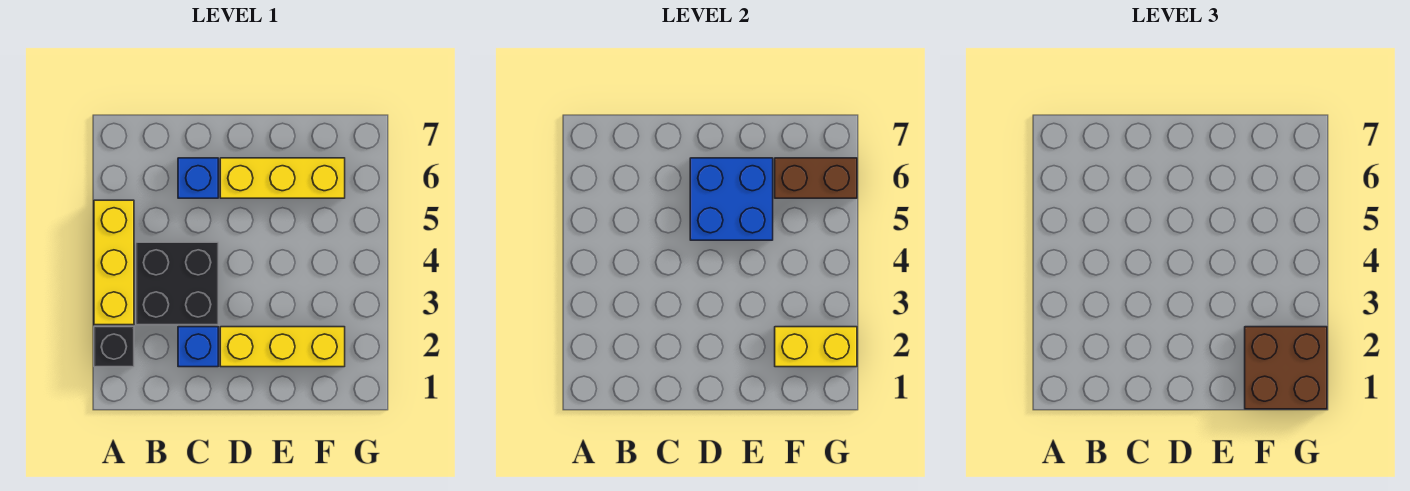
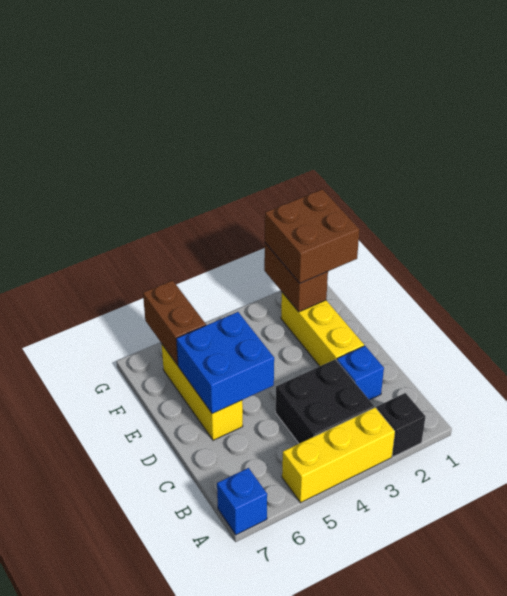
blue brick C6 level 1 -> blue brick A7 level 1
yellow brick F2:G2 level 2 -> brown brick F2:G2 level 2

